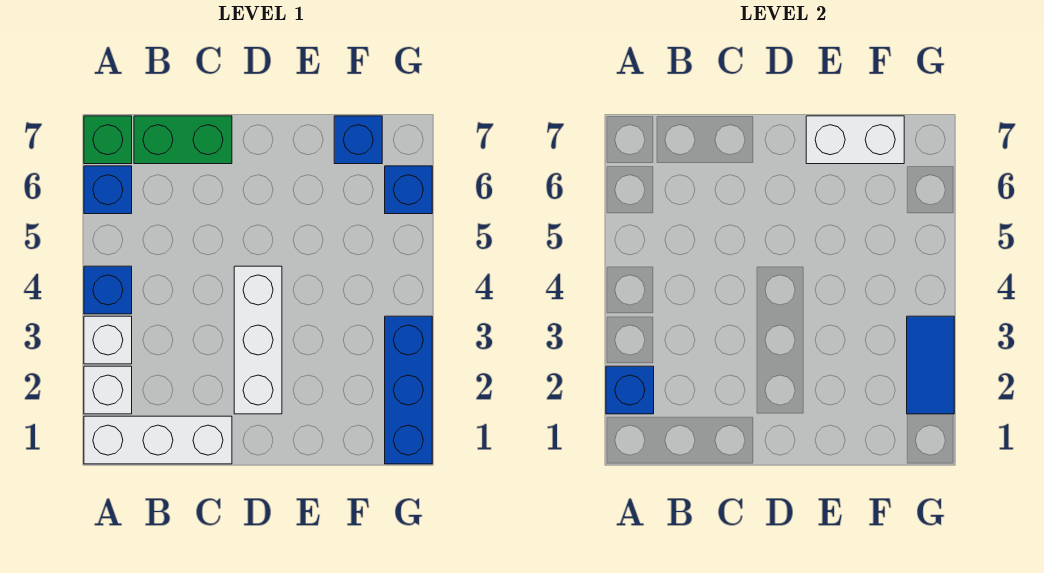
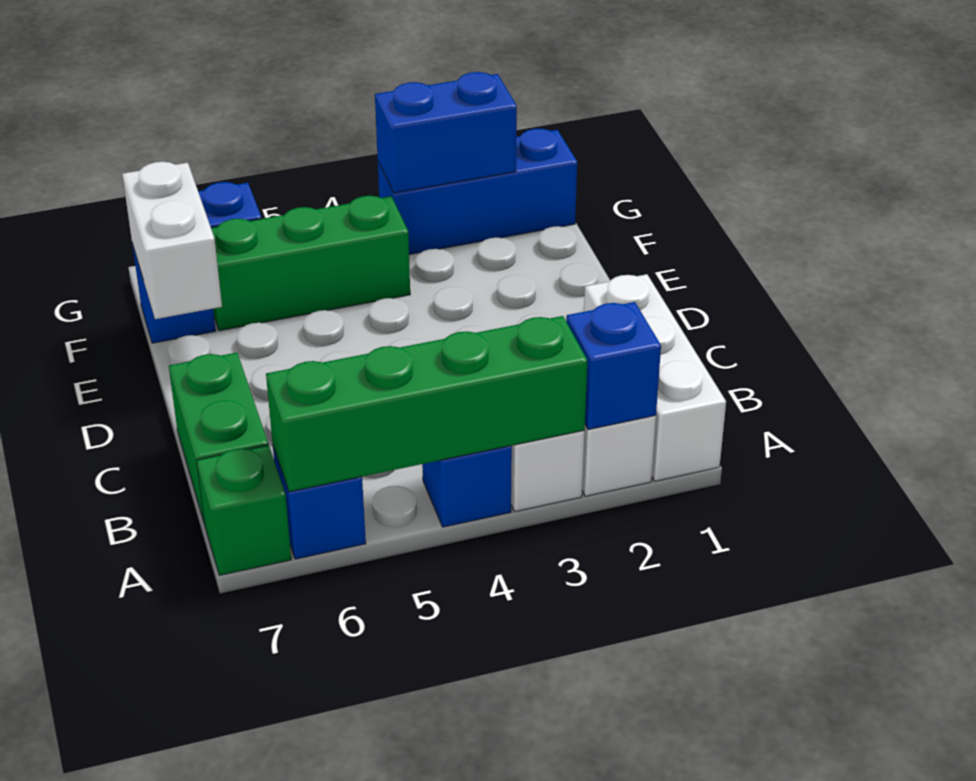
none -> green brick A3:A6 level 2
white brick D2:D4 level 1 -> none
none -> green brick F4:F6 level 1
blue tile G2:G3 level 2 -> blue brick G2:G3 level 2

